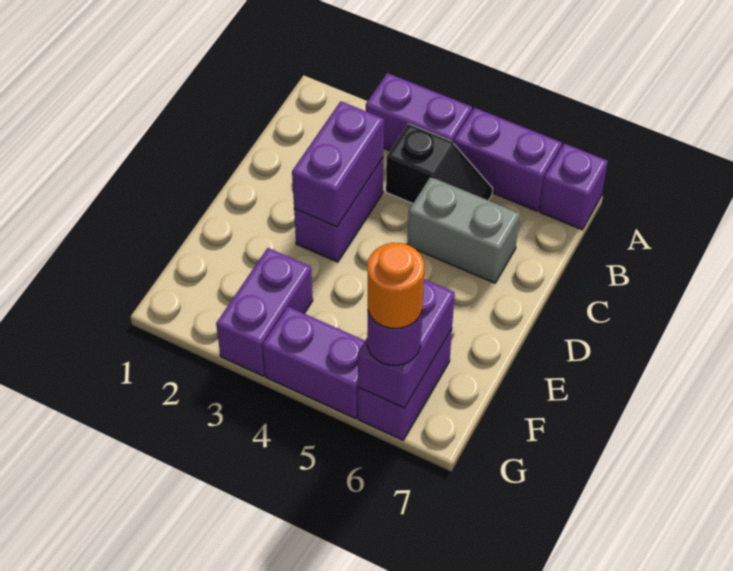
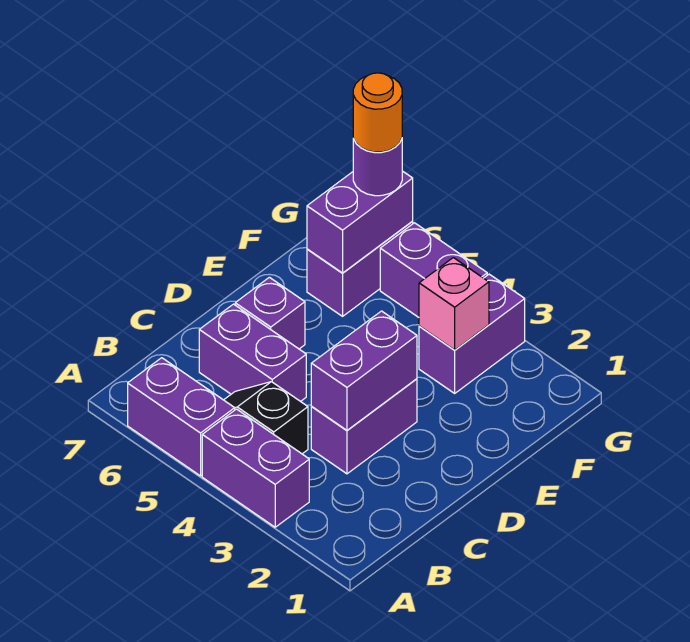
purple brick A7 level 1 -> purple brick D6 level 1
grey brick C5:C6 level 1 -> purple brick C5:C6 level 1
none -> pink brick F3 level 2

